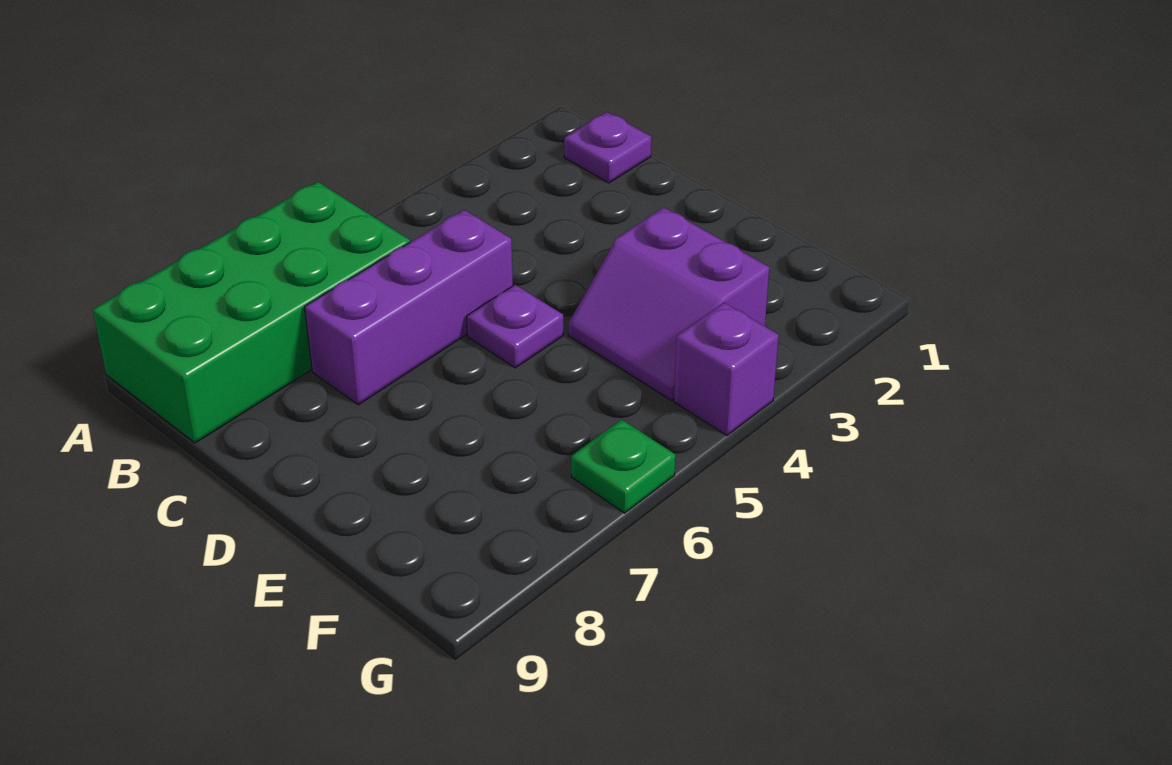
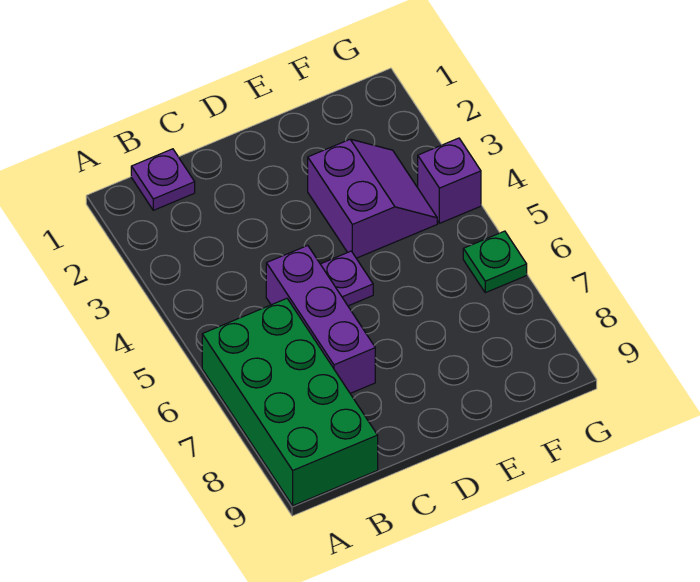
purple slope E3:F4 level 1 top 3 -> purple slope E3:F4 level 1 top E

